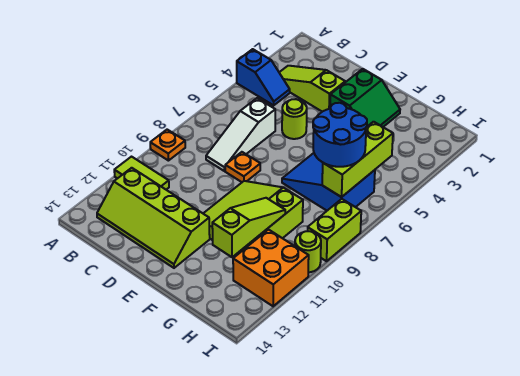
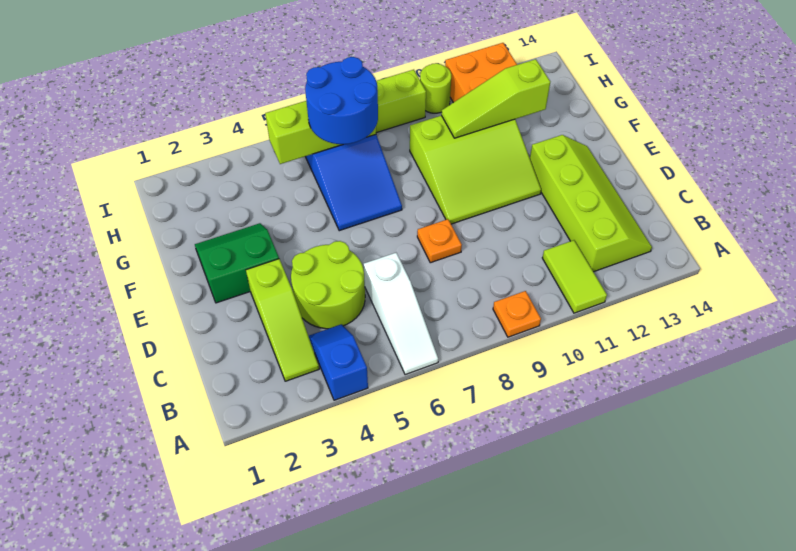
white slope C6:C8 level 1 top 6 -> white slope A6:C6 level 1 top C
lime round brick D5 level 1 -> lime round brick C4:D5 level 1

